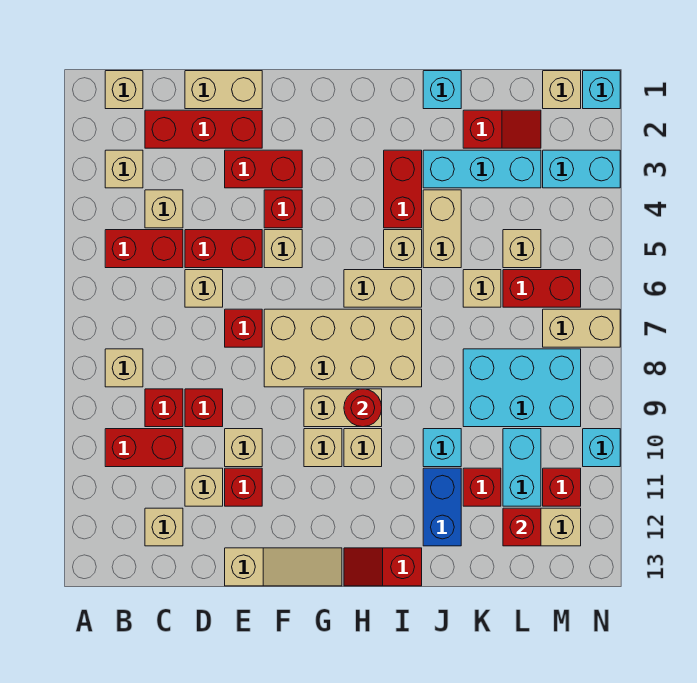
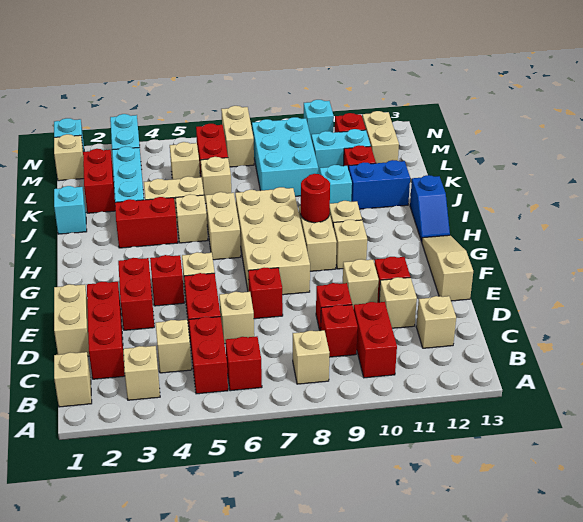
red slope H13:I13 level 1 top I -> blue slope H13:I13 level 1 top I
red slope K2:L2 level 1 top K -> red brick K2:L2 level 1
red brick L12 level 2 -> red brick B6 level 1

